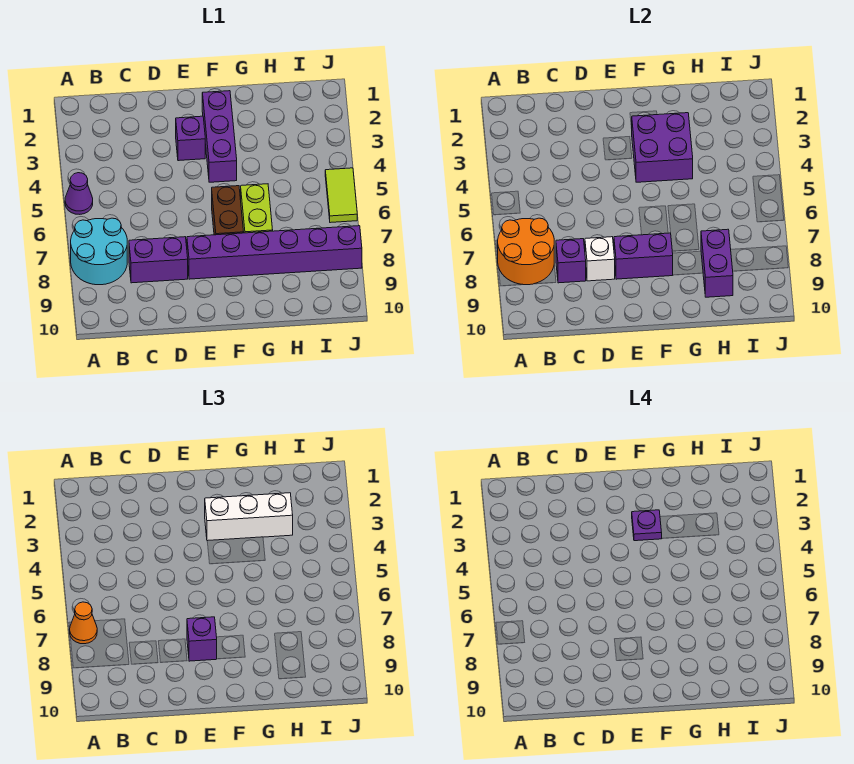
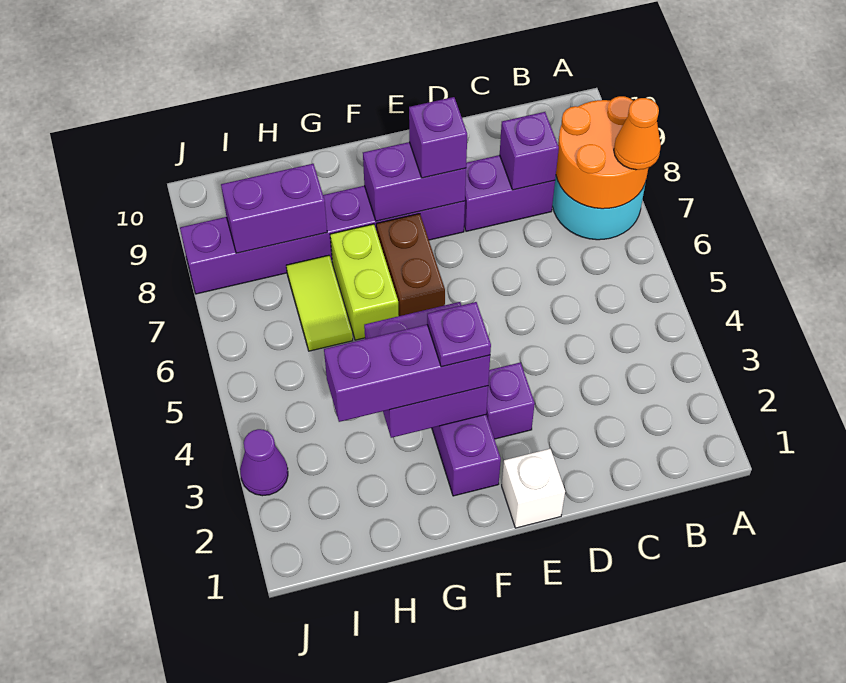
purple cone A5 level 1 -> purple cone J3 level 1
white brick D8 level 2 -> white brick E1 level 1
white brick F3:H3 level 3 -> purple brick F3:H3 level 3
purple brick H8:H9 level 2 -> purple brick H8:I8 level 2
lime tile J5:J6 level 1 -> lime tile H6:H7 level 1

